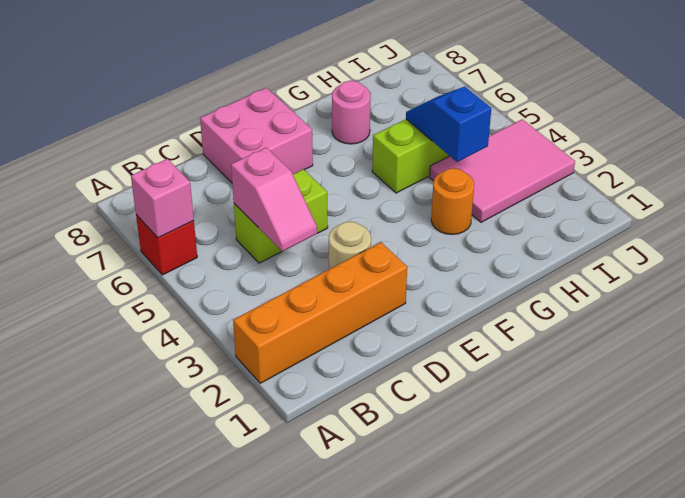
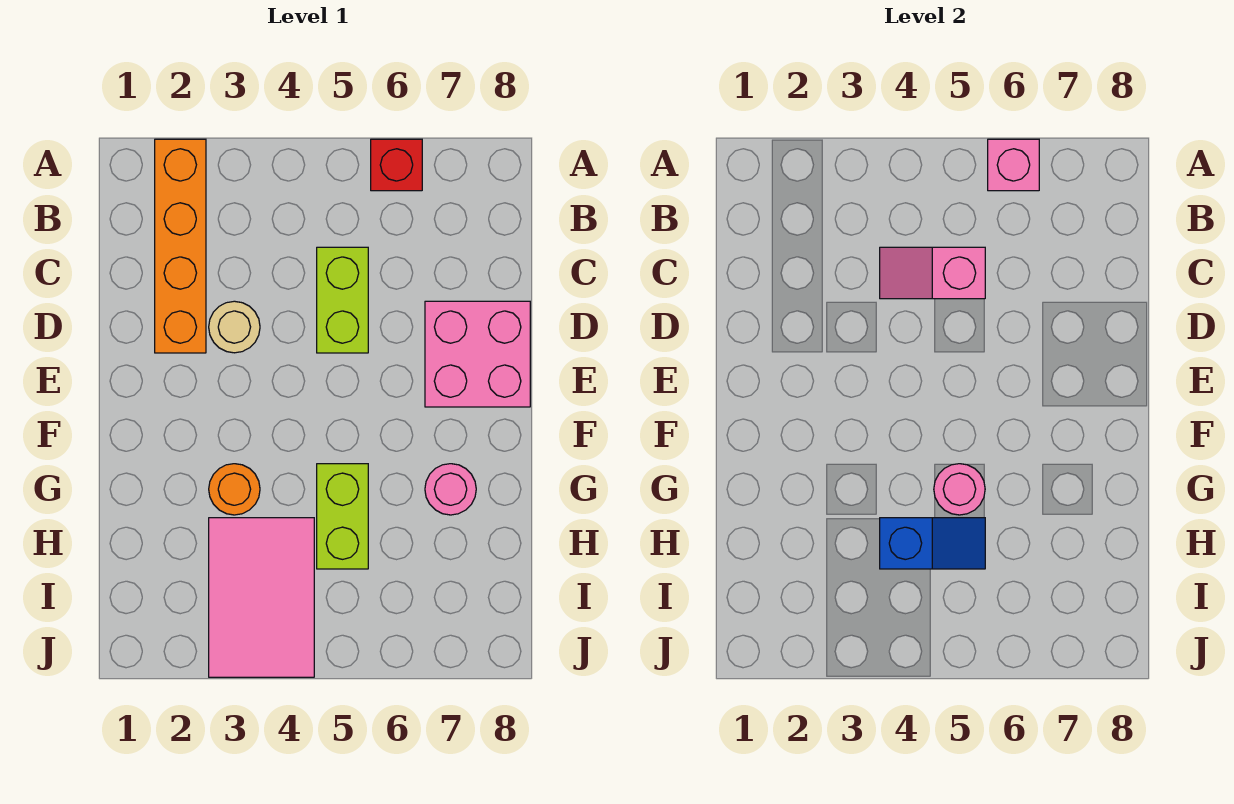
none -> pink round brick G5 level 2

